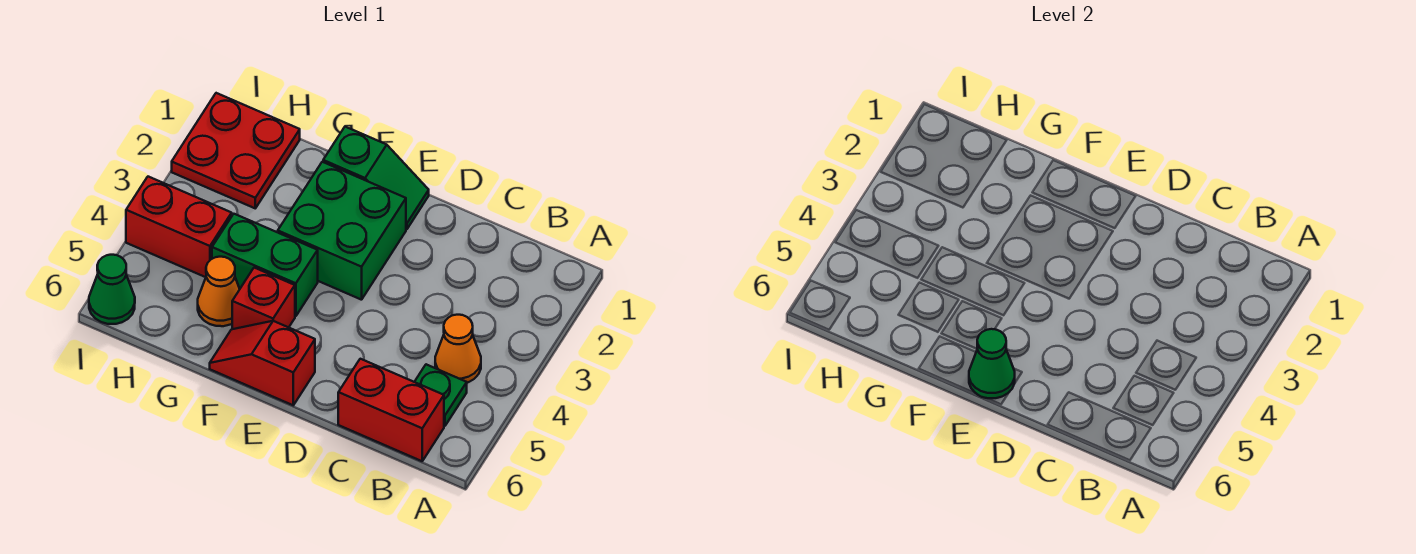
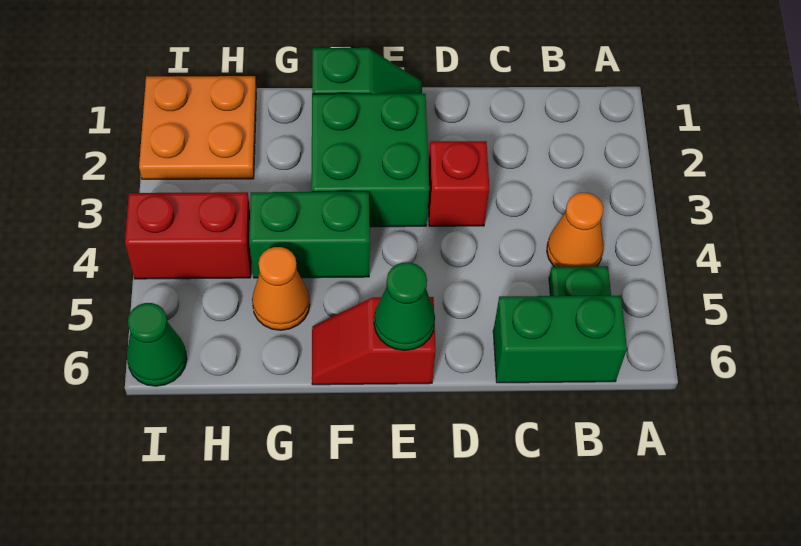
red brick B6:C6 level 1 -> green brick B6:C6 level 1
red brick F5 level 1 -> red brick D3 level 1
red plate H1:I2 level 1 -> orange plate H1:I2 level 1

